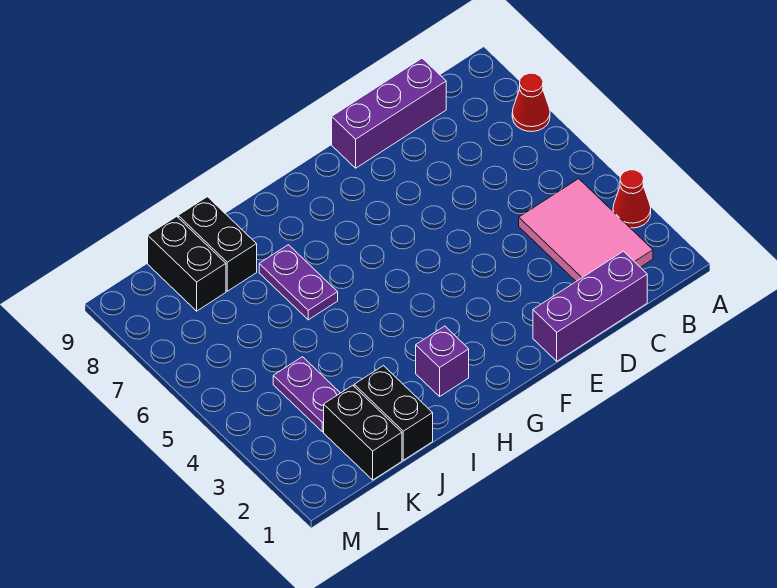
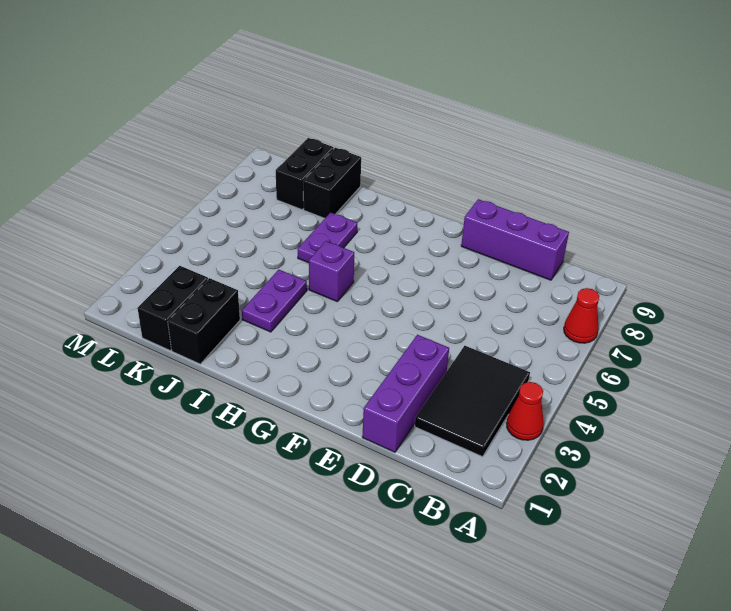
pink tile B2:C4 level 1 -> black tile B2:C4 level 1
purple brick C1:E1 level 1 -> purple brick D1:D3 level 1
purple brick H2 level 1 -> purple brick H5 level 1
purple plate K3:K4 level 1 -> purple plate I3:I4 level 1

